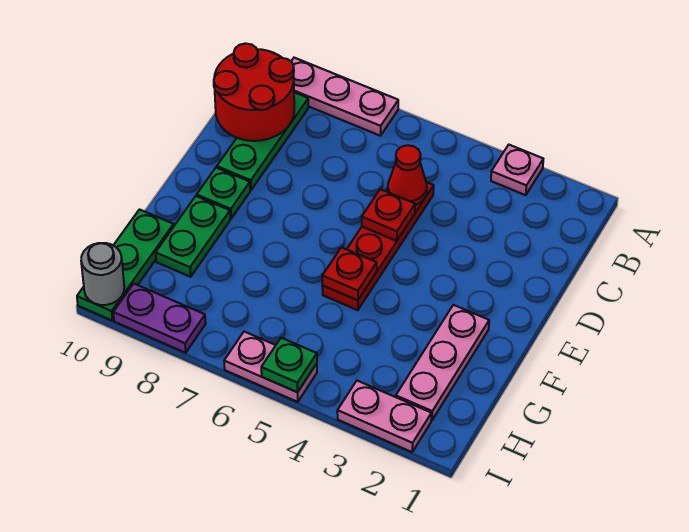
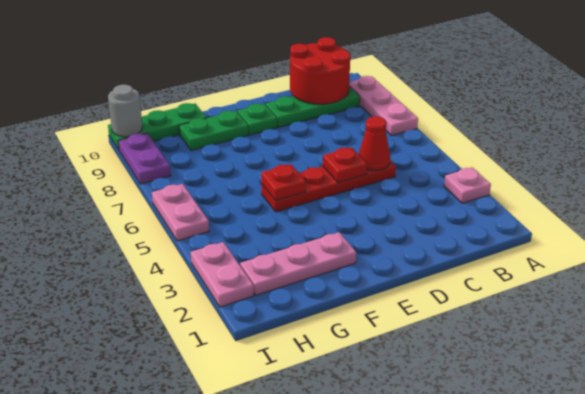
green plate I5 level 2 -> none

